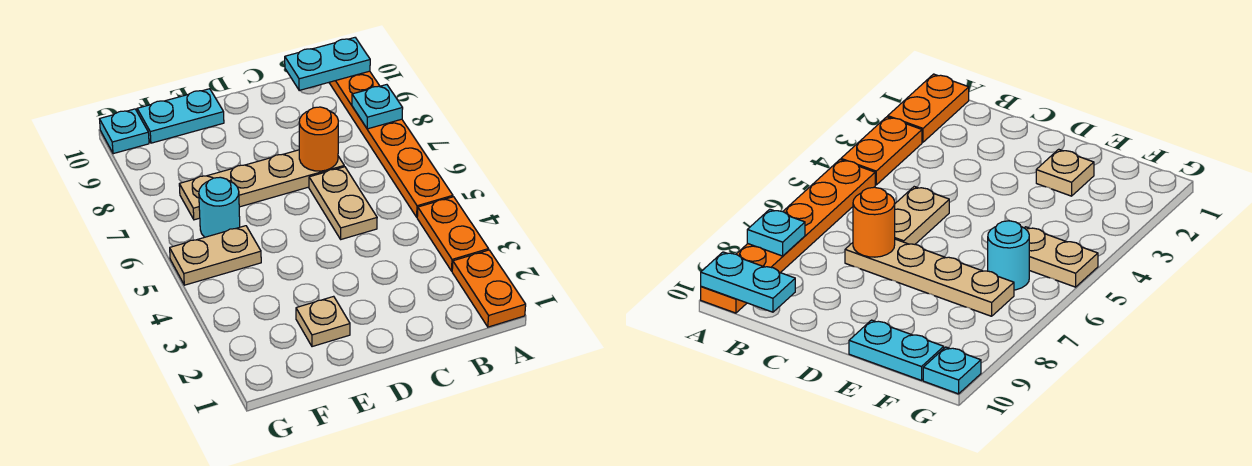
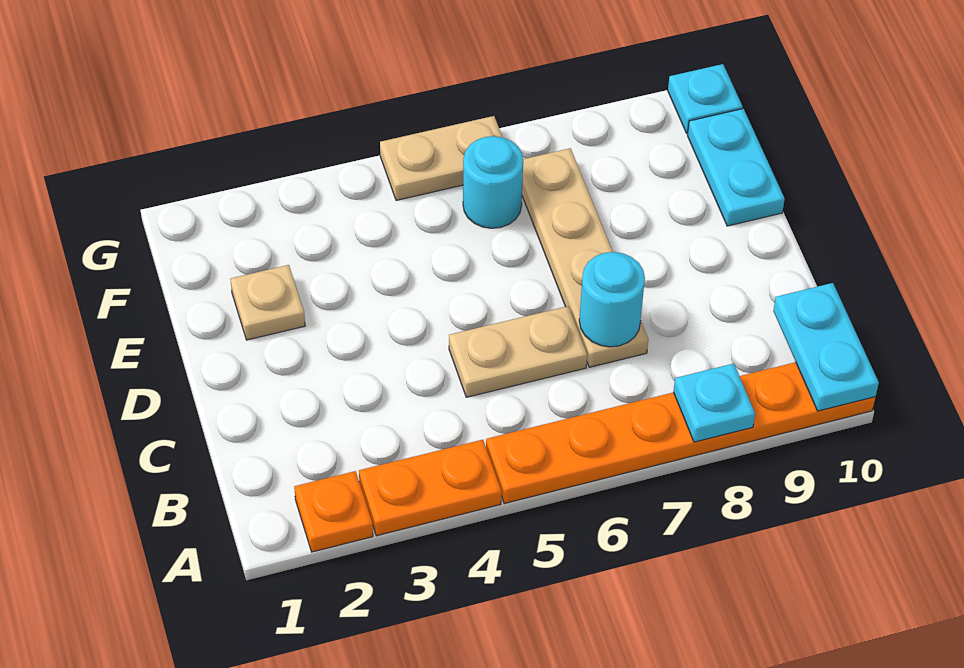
orange plate A1:A2 level 1 -> orange plate A2 level 1
orange round brick C7 level 2 -> cyan round brick C7 level 2
tan plate F5:G5 level 1 -> tan plate G5:G6 level 1

